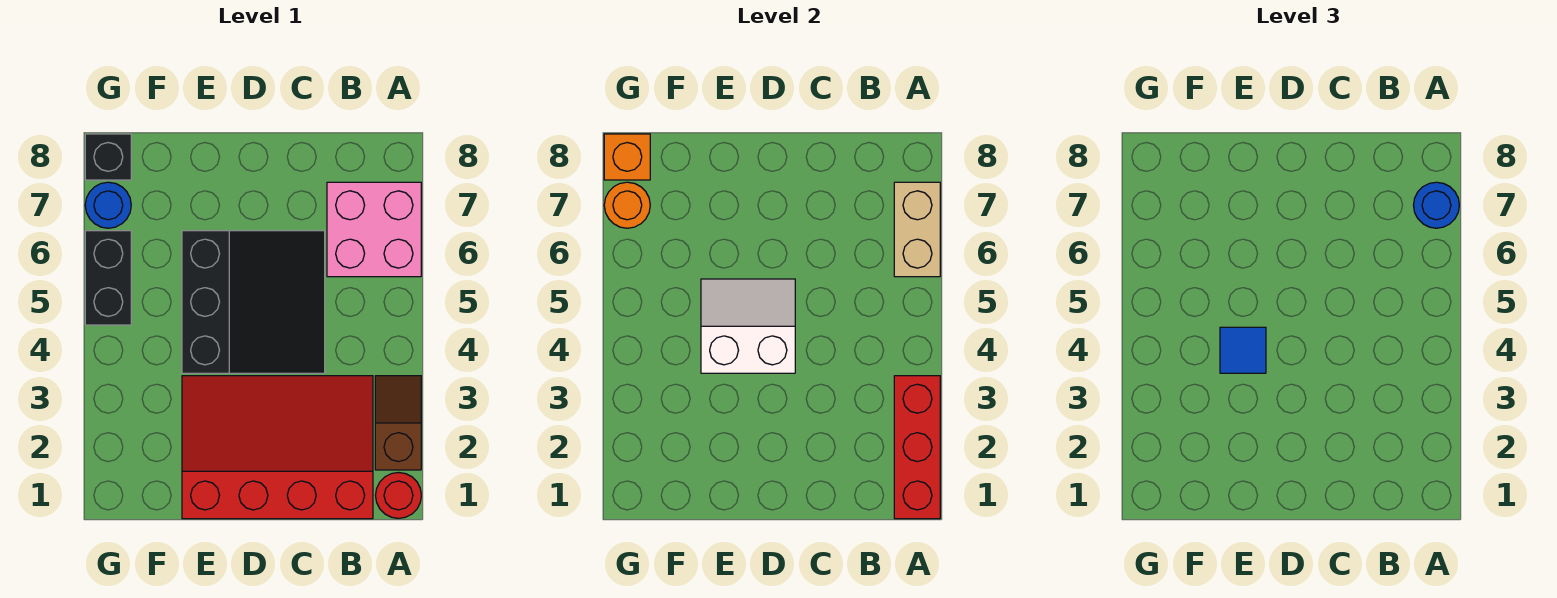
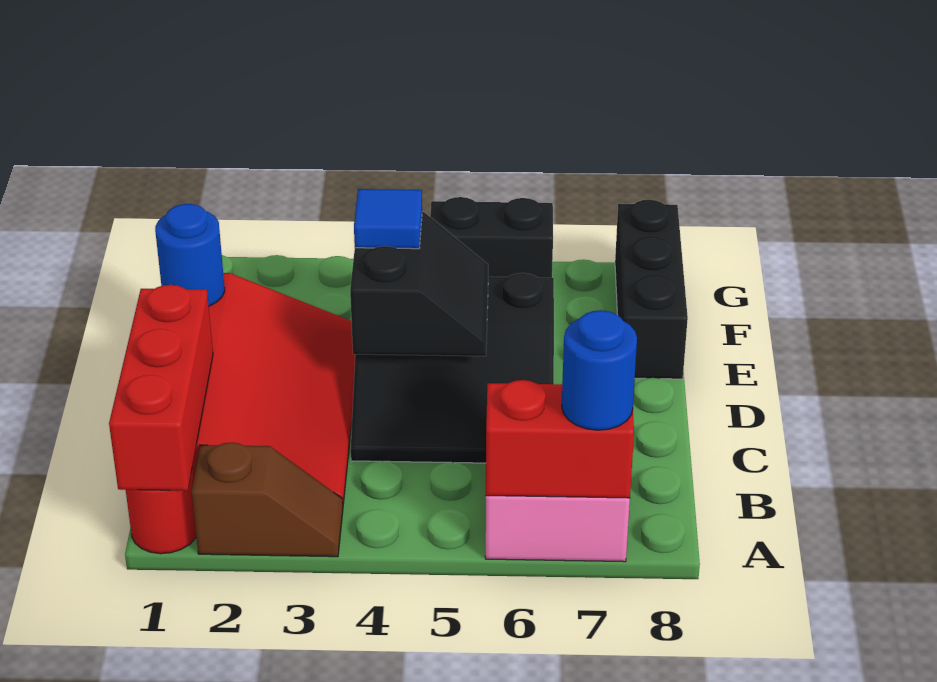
red brick A1:A3 level 2 -> red brick A1:C1 level 2
tan brick A6:A7 level 2 -> red brick A6:A7 level 2
white slope D4:E5 level 2 top 4 -> black slope D4:E5 level 2 top 4
blue round brick G7 level 1 -> blue round brick E1 level 2
orange round brick G7 level 2 -> none
black brick G8 level 1 -> black brick E8:G8 level 1
orange brick G8 level 2 -> none

